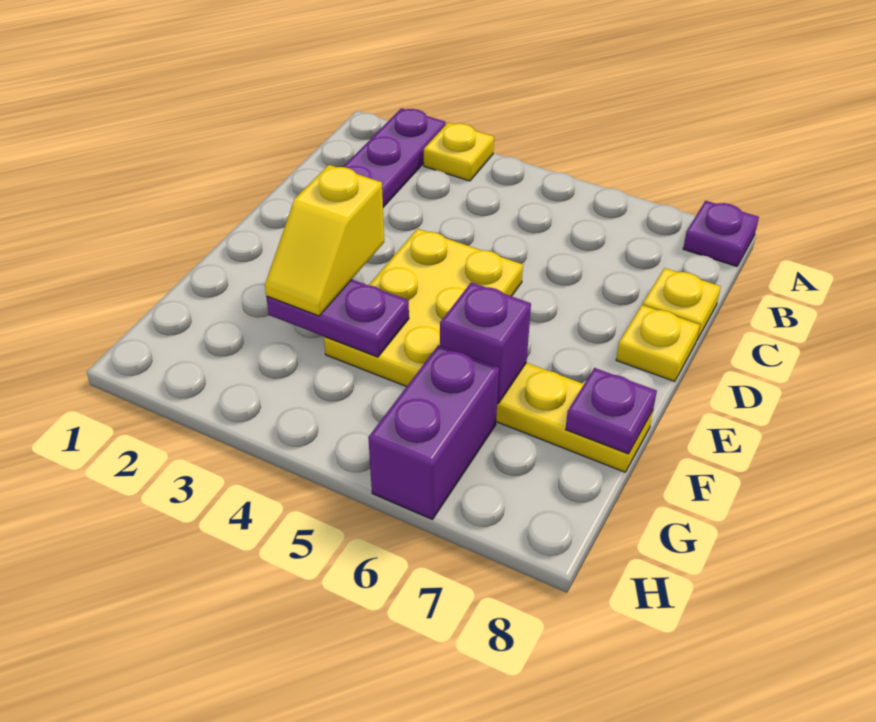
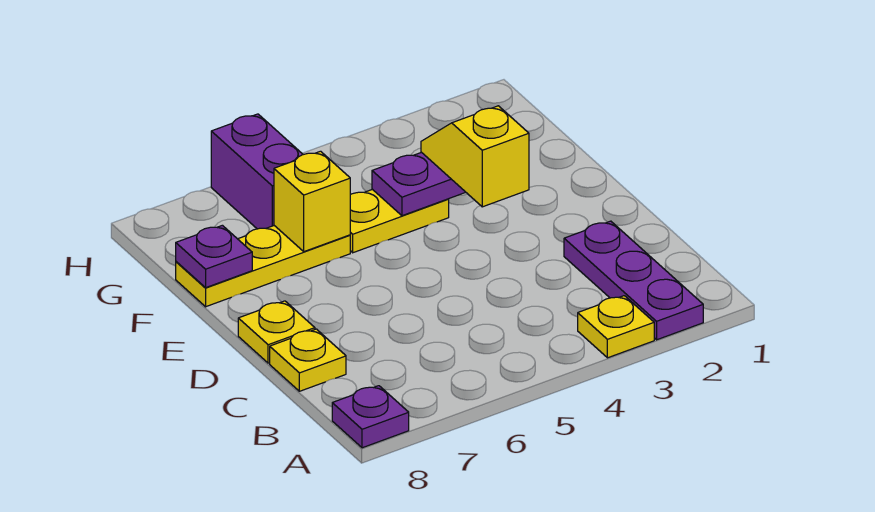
yellow plate D4:F5 level 1 -> yellow plate F4:F5 level 1
purple brick F6 level 2 -> yellow brick F6 level 2

